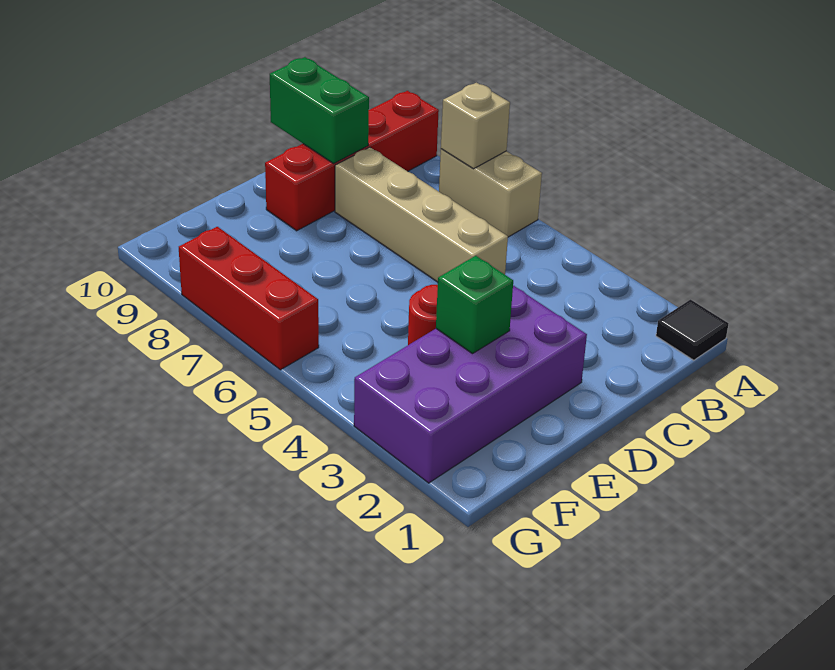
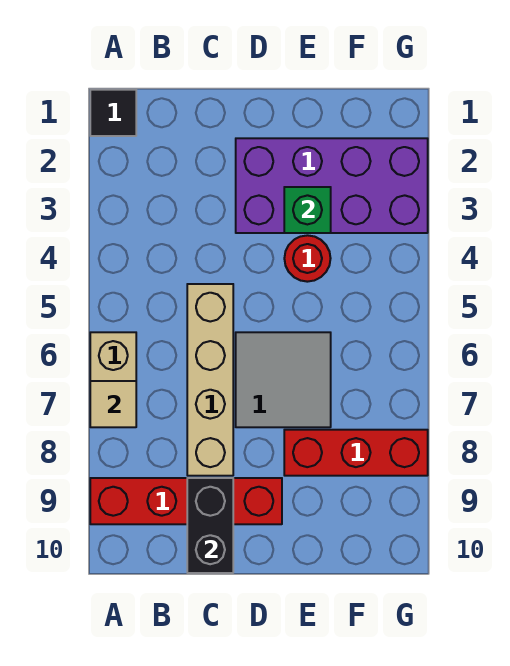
tan brick A7 level 2 -> tan tile A7 level 2
green brick C9:C10 level 2 -> black brick C9:C10 level 2
none -> grey tile D6:E7 level 1
red brick G6:G8 level 1 -> red brick E8:G8 level 1

